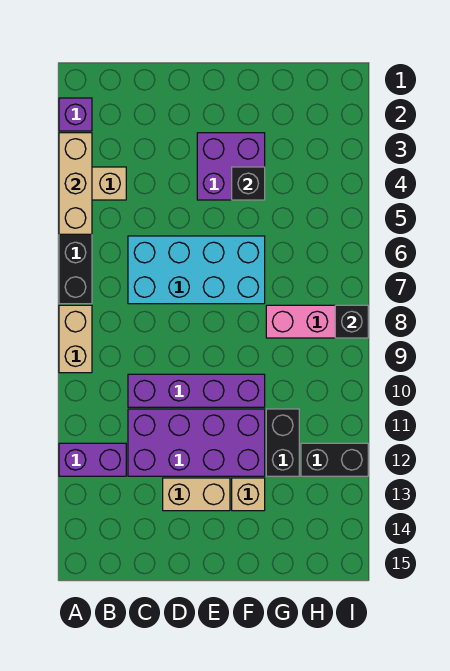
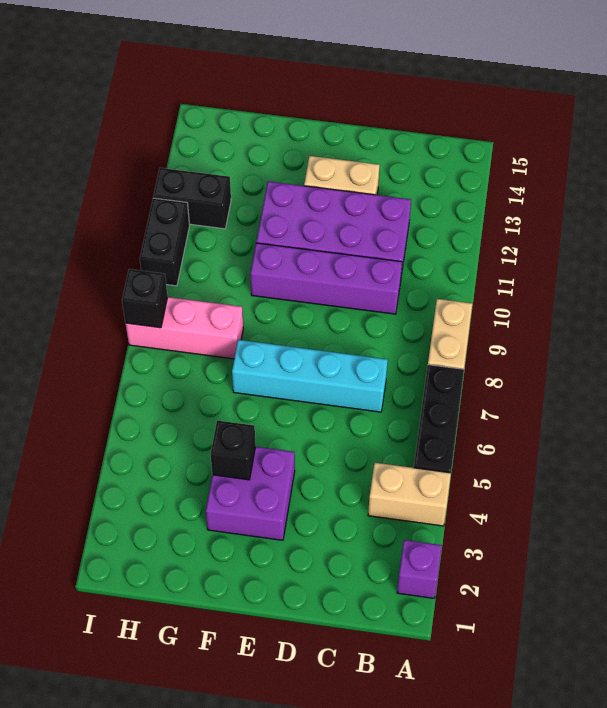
tan brick A3:A5 level 2 -> none
purple brick A12:B12 level 1 -> none
cyan brick C6:F7 level 1 -> cyan brick C7:F7 level 1
tan brick F13 level 1 -> none
black brick G11:G12 level 1 -> black brick I10:I11 level 1

